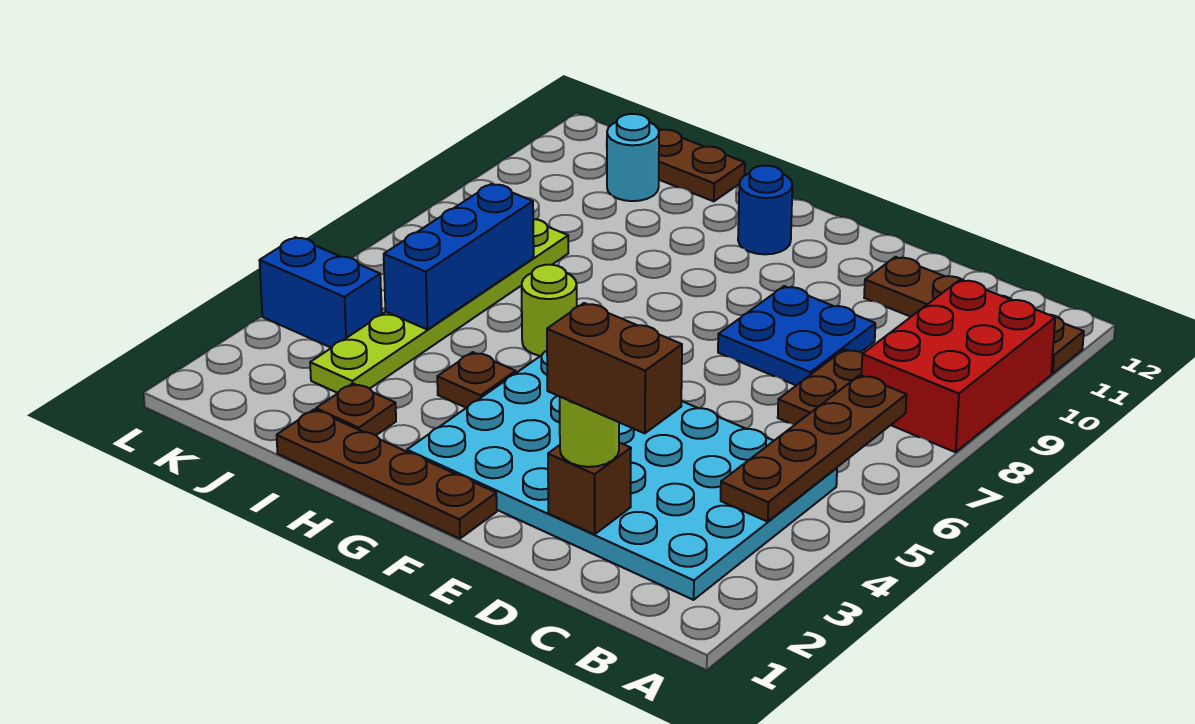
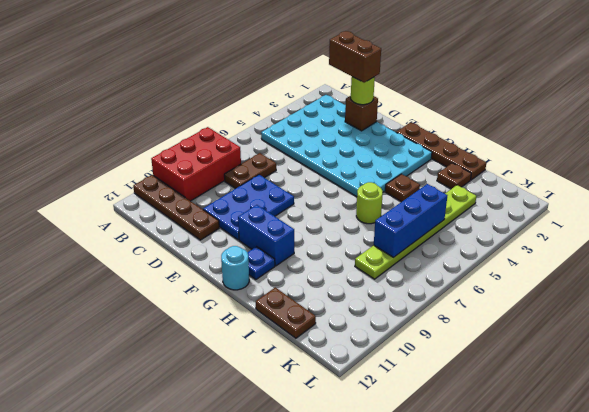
brown plate B4:B7 level 2 -> none
blue plate D8:E9 level 1 -> blue plate D8:E10 level 1
blue round brick G11 level 1 -> blue plate G11 level 1
cyan round brick J11 level 1 -> cyan round brick G12 level 1
blue brick K4:L4 level 1 -> blue brick F10:G10 level 1

